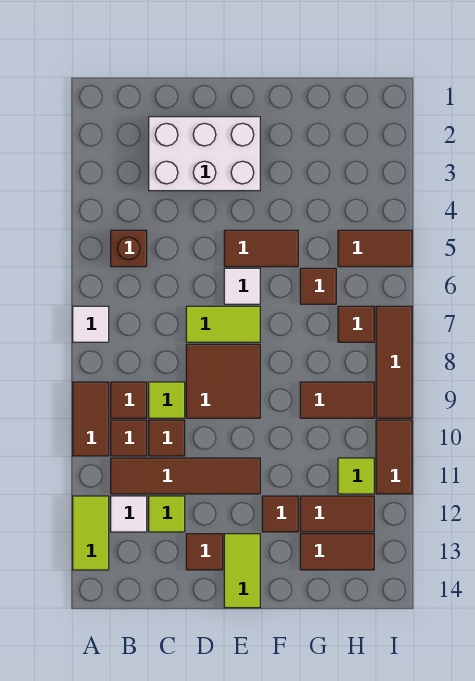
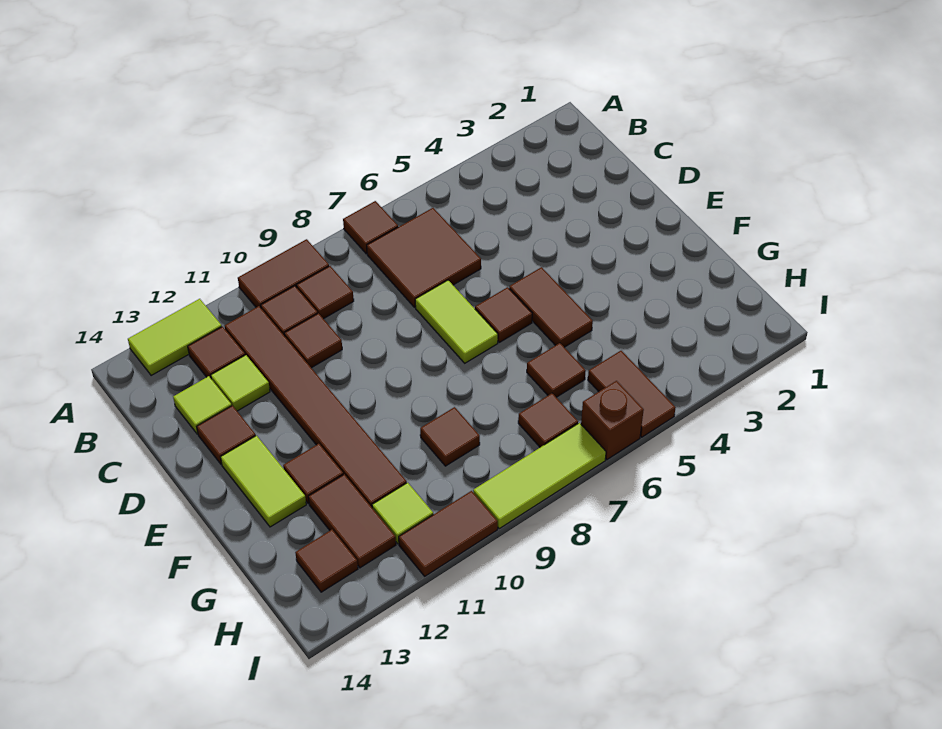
white tile A7 level 1 -> brown tile A7 level 1
brown brick B5 level 1 -> brown brick I6 level 1
brown tile B11:E11 level 1 -> brown tile B11:G11 level 1
white tile B12 level 1 -> brown tile B12 level 1
white brick C2:E3 level 1 -> none
lime tile C9 level 1 -> lime tile C13 level 1
brown tile D8:E9 level 1 -> brown tile B6:C7 level 1
white tile E6 level 1 -> brown tile E6 level 1
lime tile E13:E14 level 1 -> lime tile E13:F13 level 1
brown tile G9:H9 level 1 -> brown tile G9 level 1
brown tile G13:H13 level 1 -> brown tile H13 level 1
brown tile I7:I9 level 1 -> lime tile I7:I9 level 1

